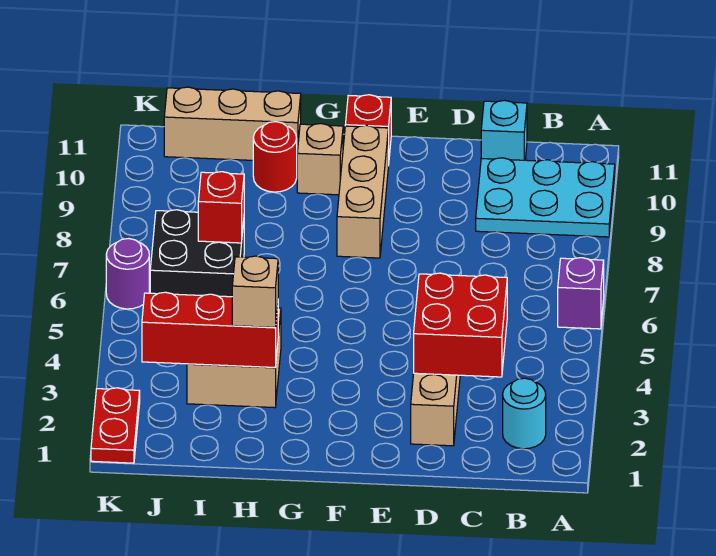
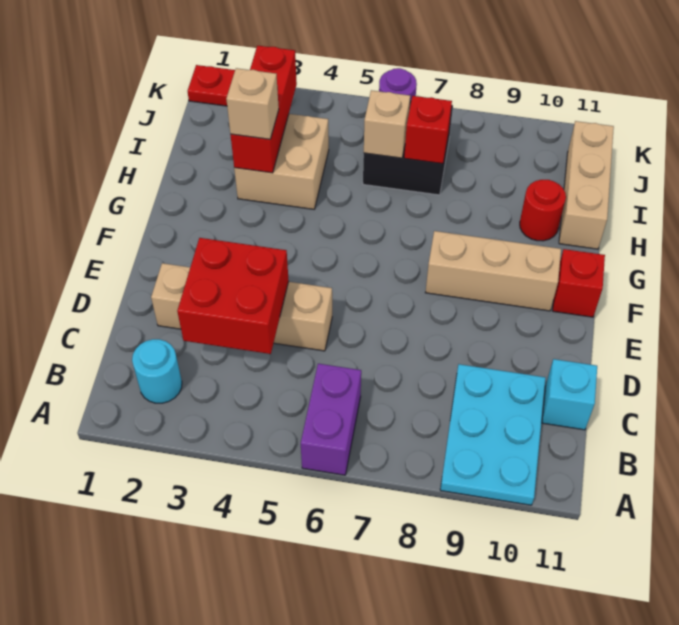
purple brick A6 level 1 -> purple brick A6:B6 level 1
tan brick G10 level 1 -> tan brick I6 level 2

